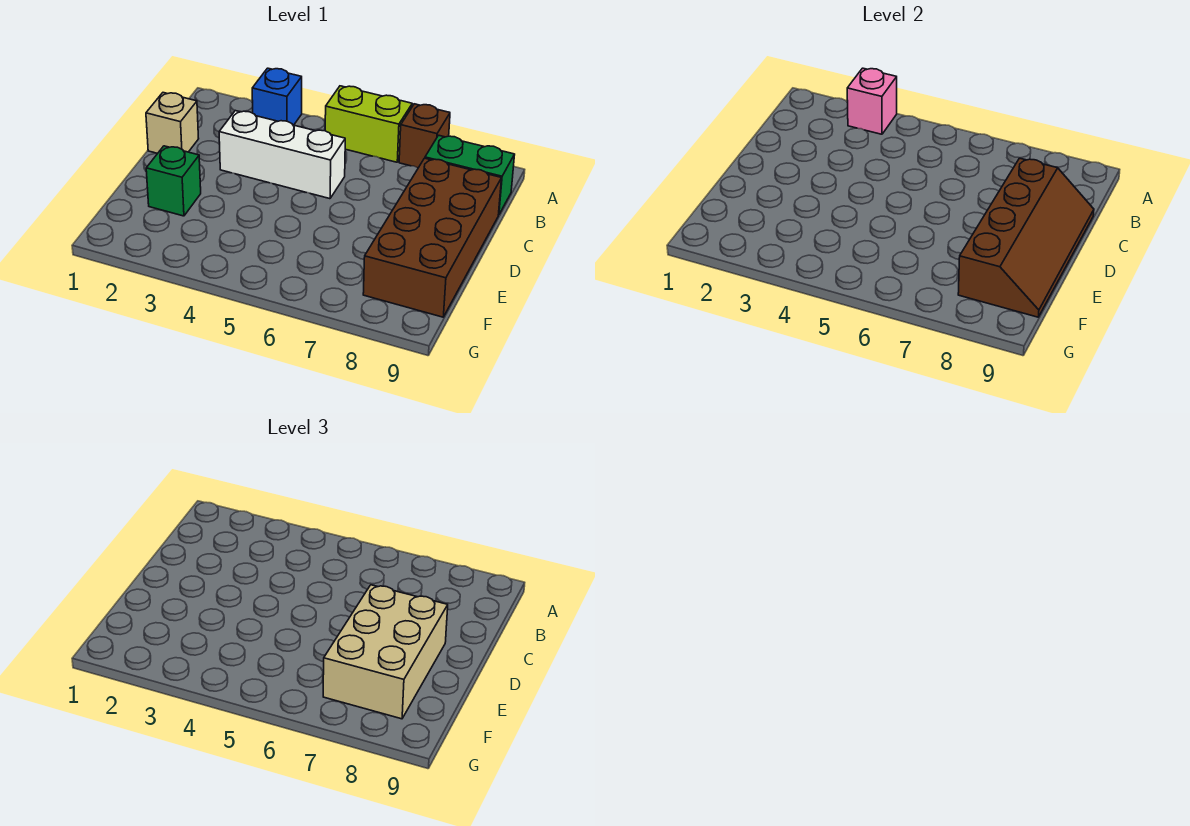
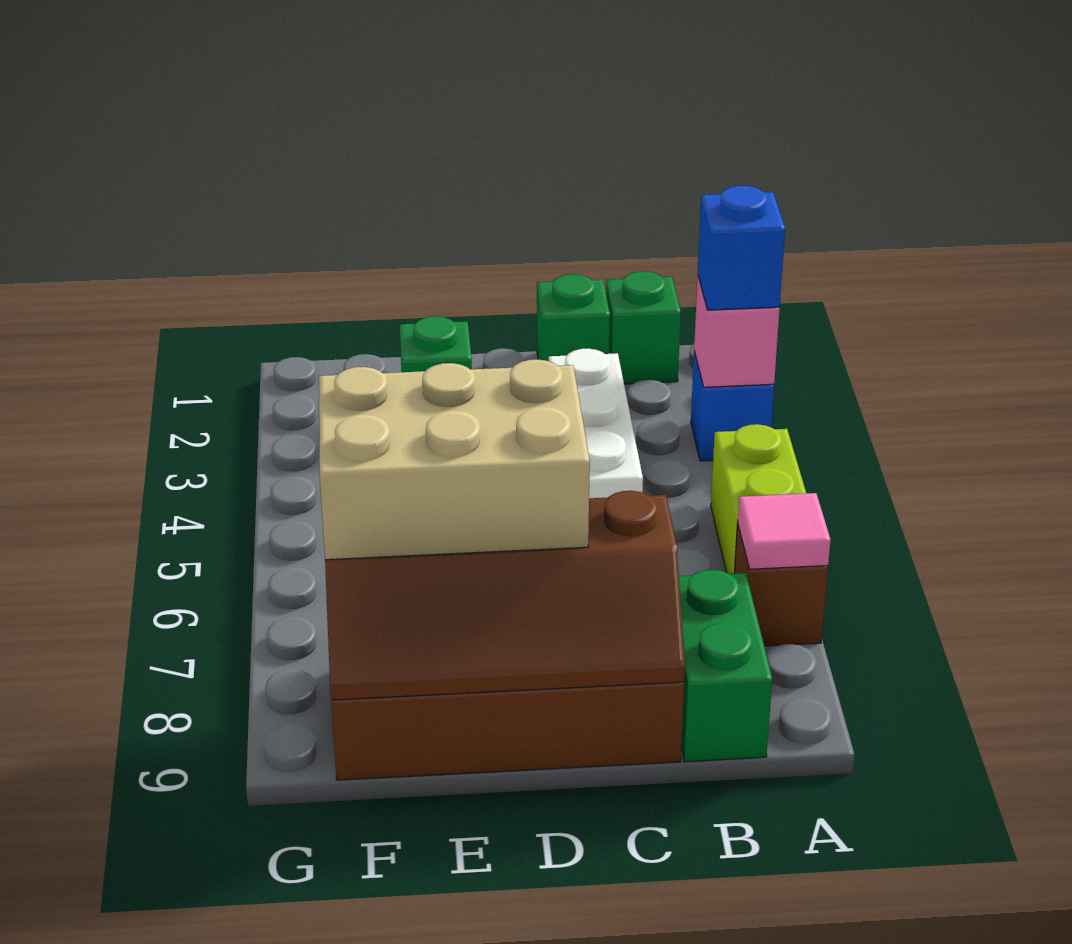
none -> blue brick A3 level 3
none -> pink tile A7 level 2
none -> green brick B1 level 1
tan brick C1 level 1 -> green brick C1 level 1

